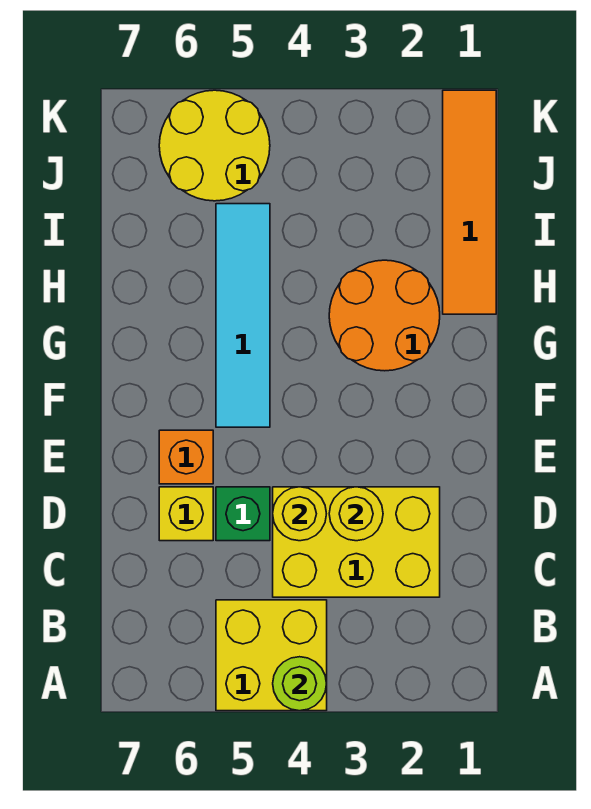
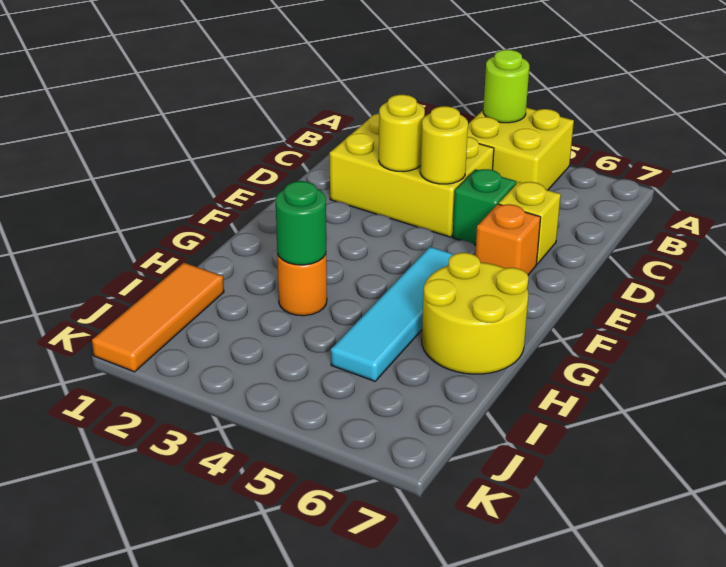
orange round brick G2:H3 level 1 -> orange round brick H3 level 1
orange tile H1:K1 level 1 -> orange tile I1:K1 level 1
none -> green round brick H3 level 2
yellow round brick J5:K6 level 1 -> yellow round brick G6:H7 level 1

